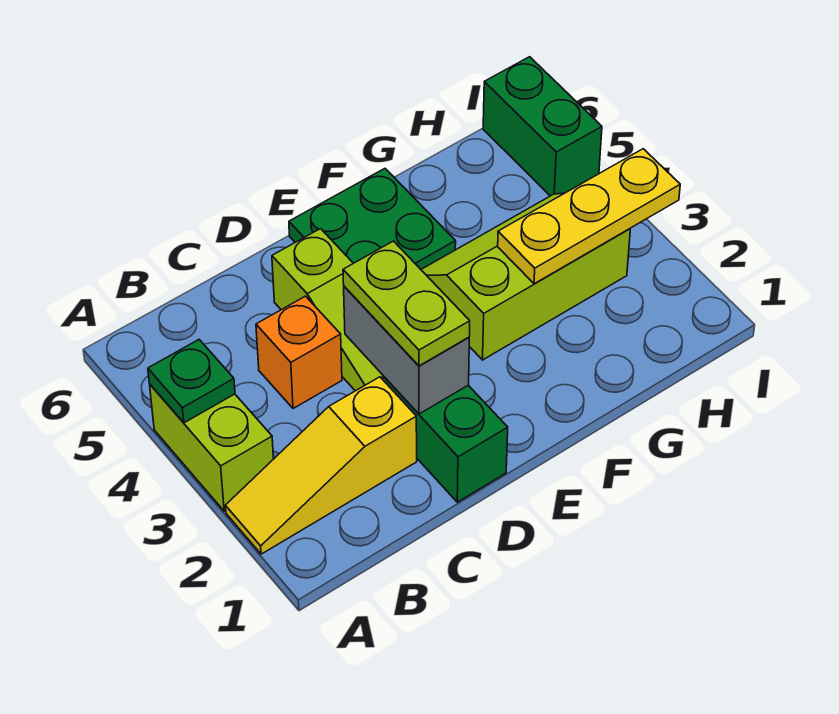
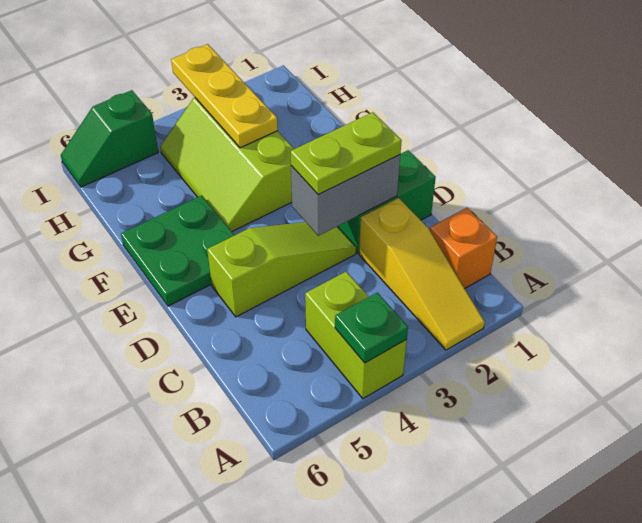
lime brick A3:A4 level 1 -> lime brick A4:B4 level 1
orange brick C4 level 1 -> orange brick B1 level 1
green brick I5:I6 level 1 -> green slope I5:I6 level 1 top 5

